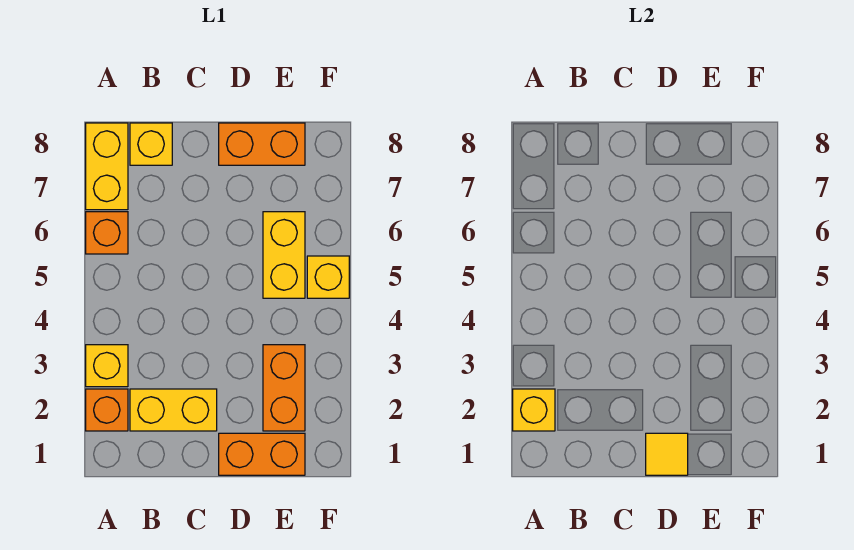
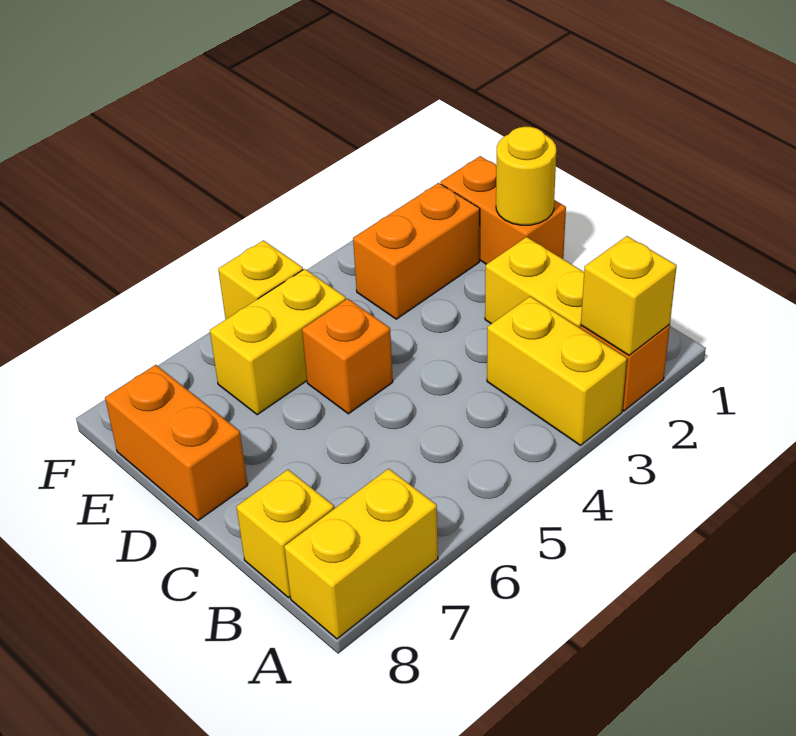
yellow brick A3 level 1 -> yellow brick A3:B3 level 1
orange brick A6 level 1 -> orange brick D5 level 1
yellow tile D1 level 2 -> yellow round brick D1 level 2

